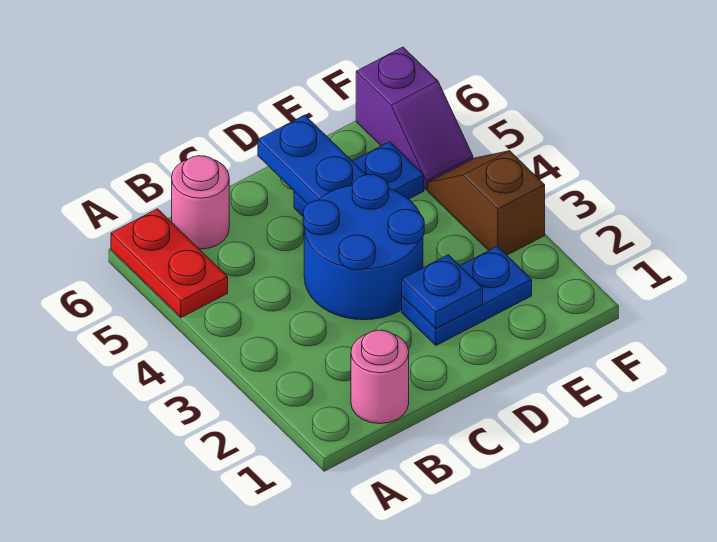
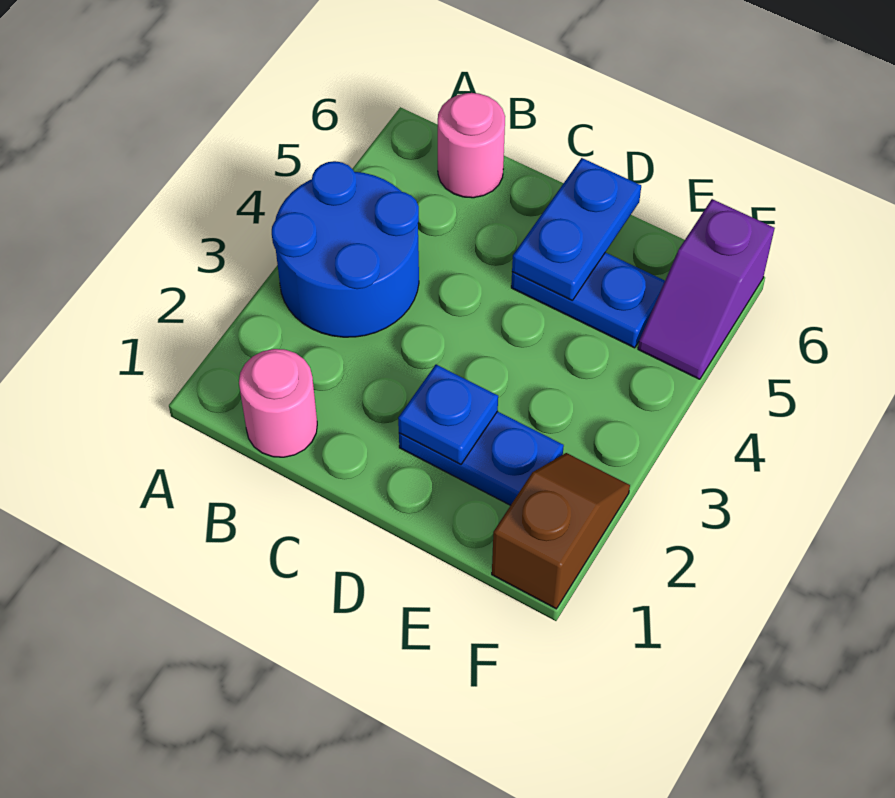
red plate A5:A6 level 1 -> none
blue round brick C3:D4 level 1 -> blue round brick A3:B4 level 1
brown slope F3:F4 level 1 top 3 -> brown slope F1:F2 level 1 top 1

